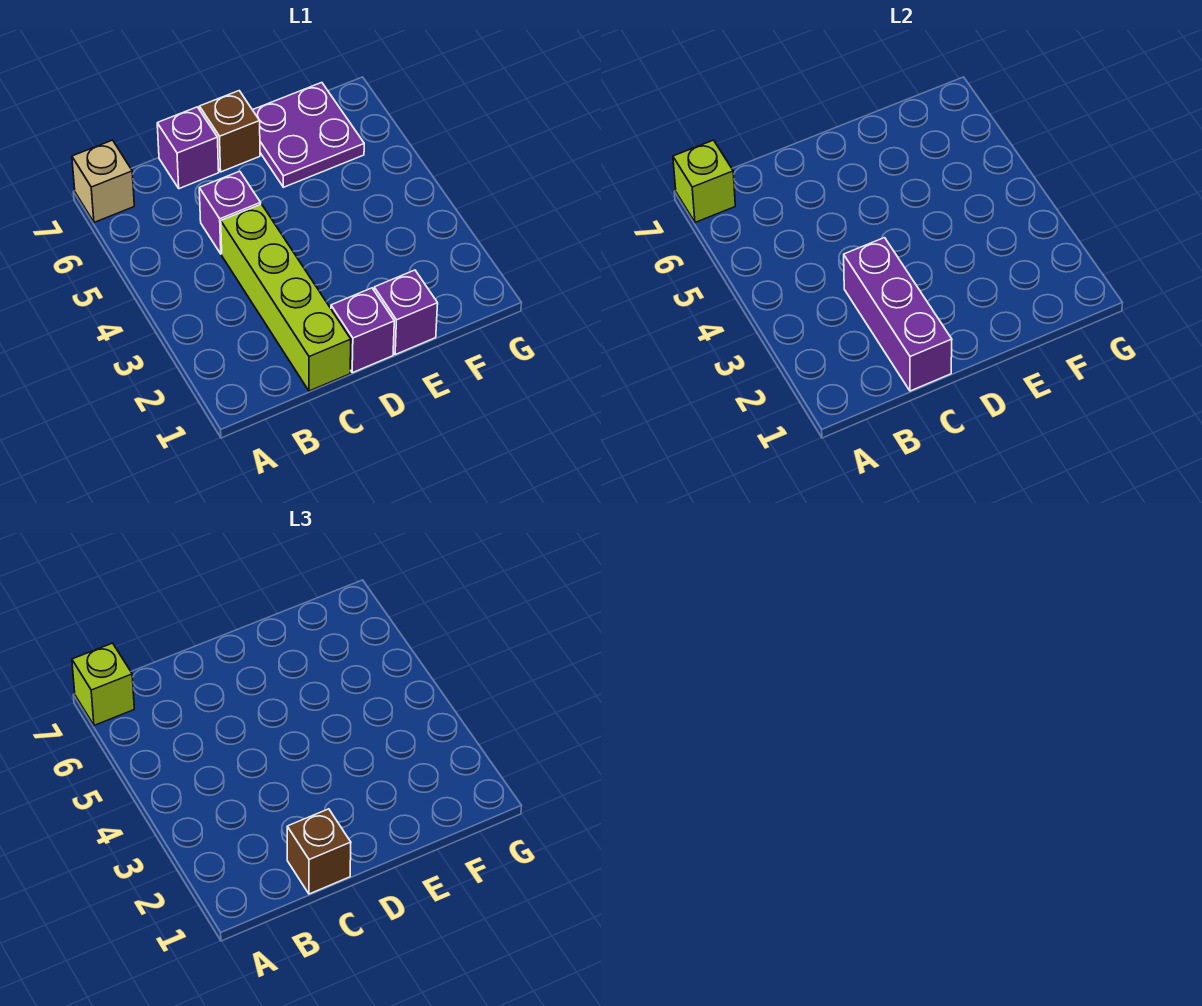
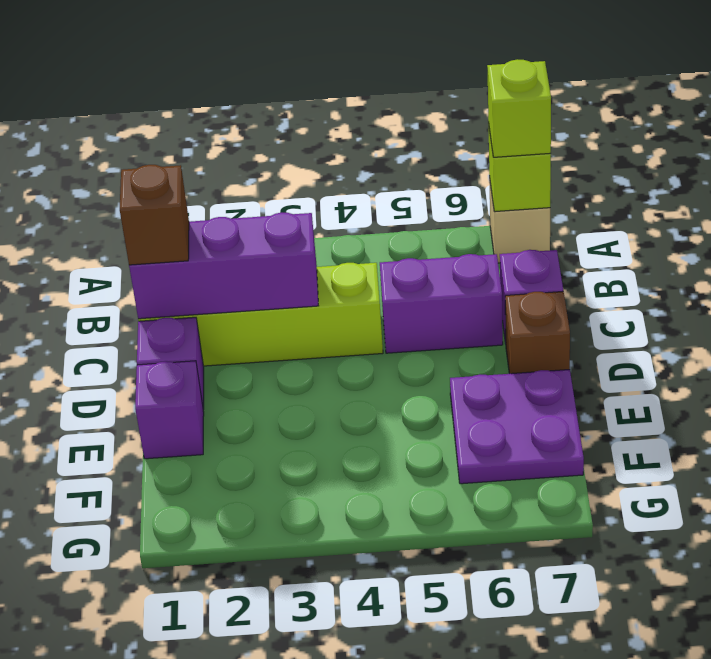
purple brick C5 level 1 -> purple brick C5:C6 level 1

